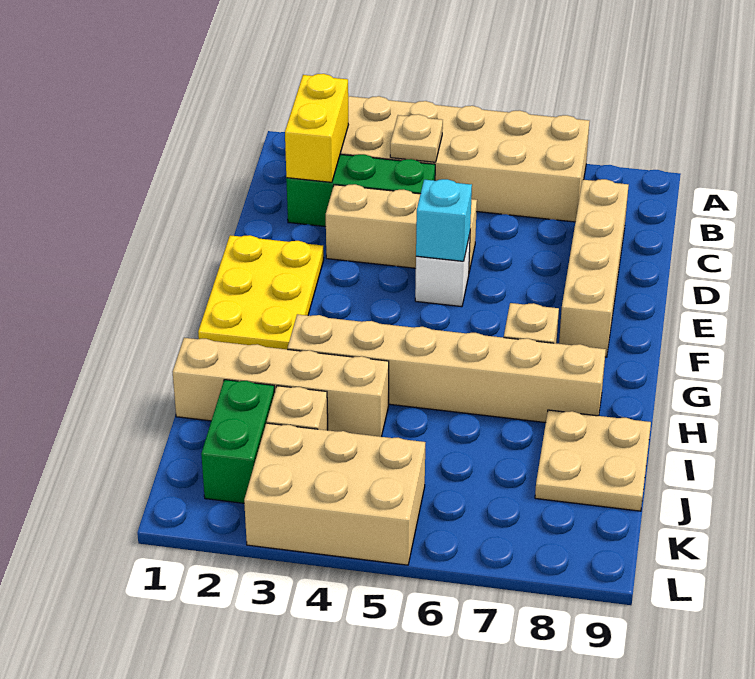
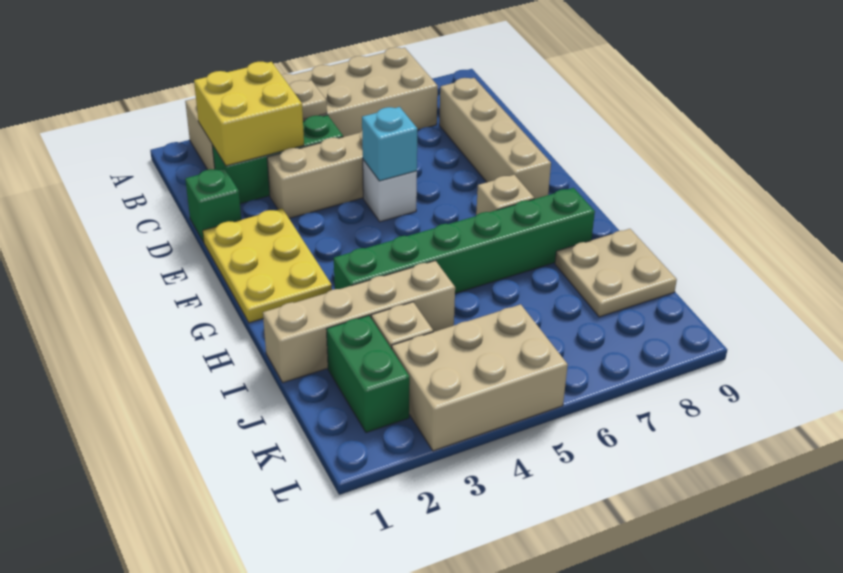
yellow brick B2:C2 level 2 -> yellow brick B2:C3 level 2
none -> green brick D1 level 1
tan brick H3:H8 level 1 -> green brick H3:H8 level 1

